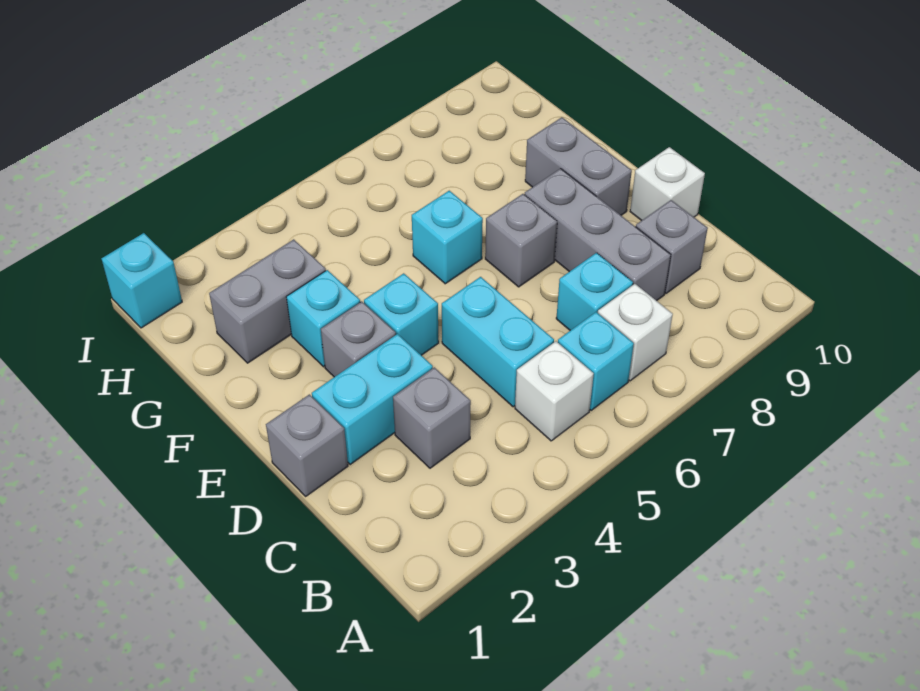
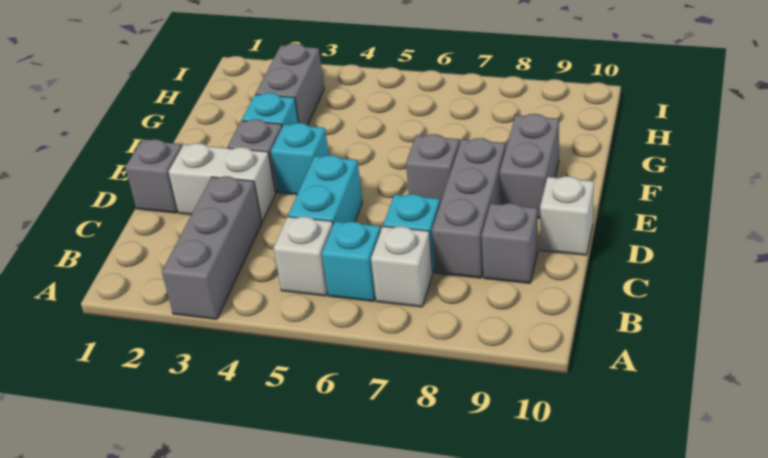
grey brick C3 level 1 -> grey brick A3:C3 level 1
cyan brick D2:D3 level 1 -> white brick D2:D3 level 1
cyan brick F6 level 1 -> none
grey brick G2:G3 level 1 -> grey brick G3:H3 level 1
cyan brick I1 level 1 -> none

